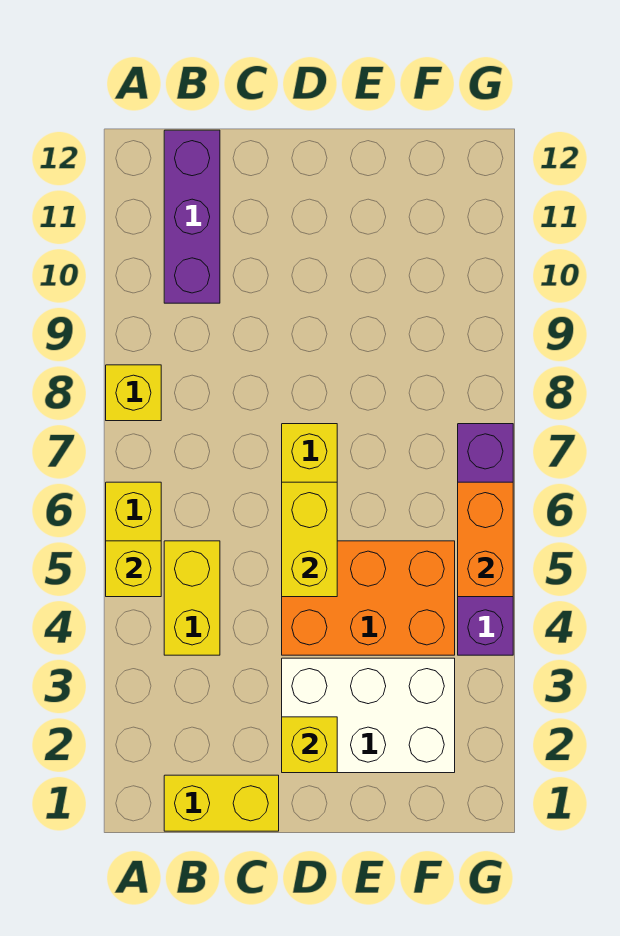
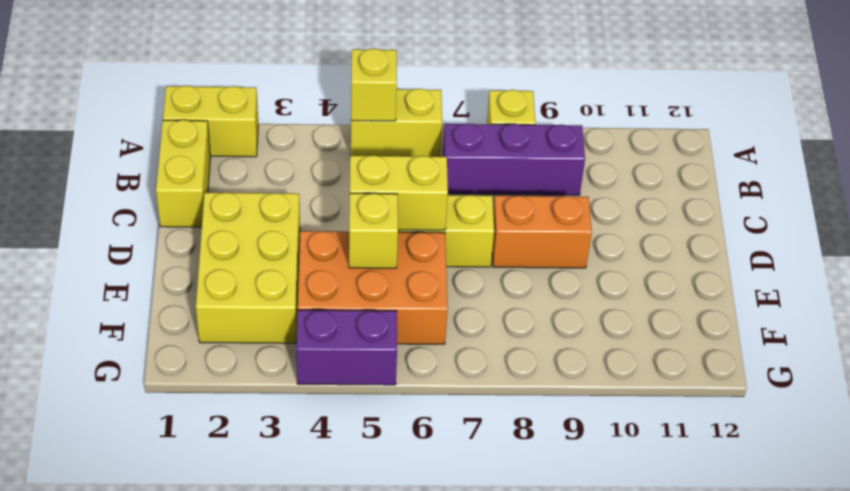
yellow brick B4:B5 level 1 -> yellow brick A1:A2 level 1
purple brick B10:B12 level 1 -> purple brick B7:B9 level 1
white brick D2:F3 level 1 -> yellow brick D2:F3 level 1
yellow brick D2 level 2 -> yellow brick E5 level 2
orange brick D4:F5 level 1 -> orange brick E4:F6 level 1
purple brick G4:G7 level 1 -> purple brick G4:G5 level 1
orange brick G5:G6 level 2 -> orange brick D8:D9 level 1

